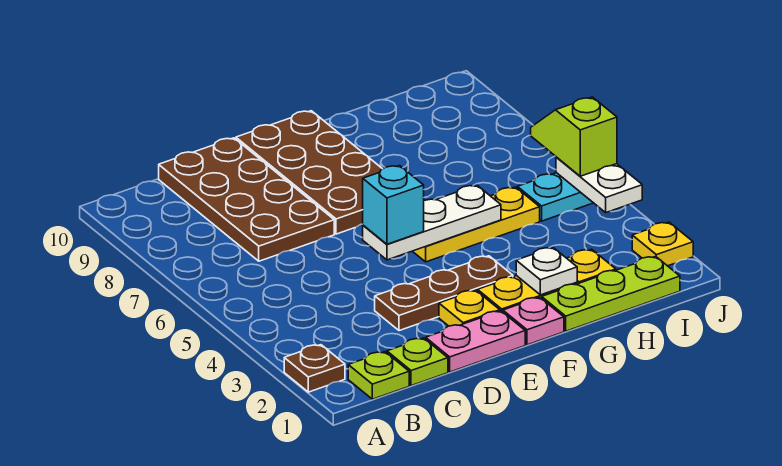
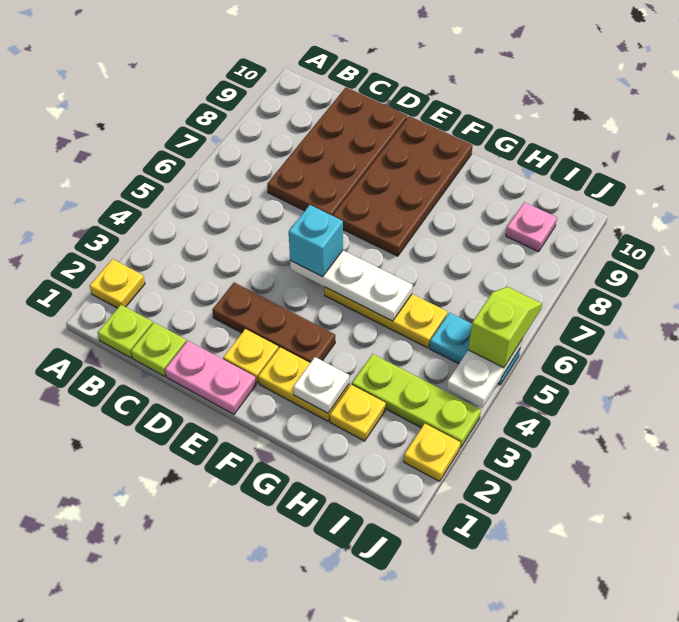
brown plate A2 level 1 -> yellow plate A2 level 1
pink plate F1 level 1 -> pink plate I9 level 1
lime plate G1:I1 level 1 -> lime plate H3:J3 level 1

